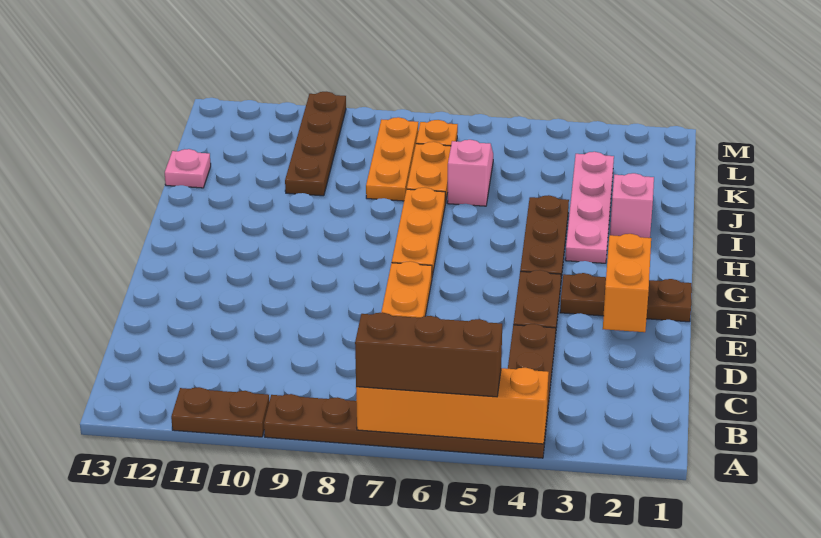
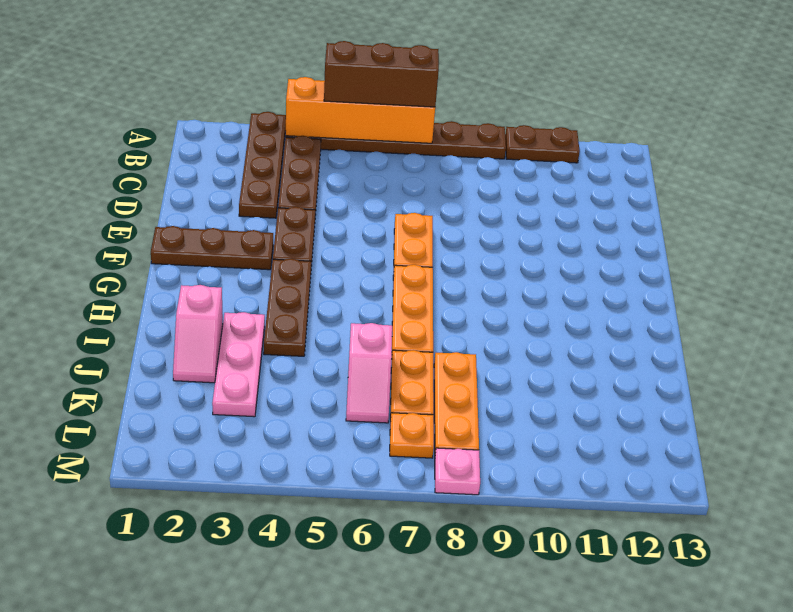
orange brick E2:F2 level 2 -> none
pink plate H3:K3 level 1 -> pink plate I3:K3 level 1
brown plate J10:M10 level 1 -> brown plate A3:D3 level 1
pink plate J13 level 1 -> pink plate M8 level 1

